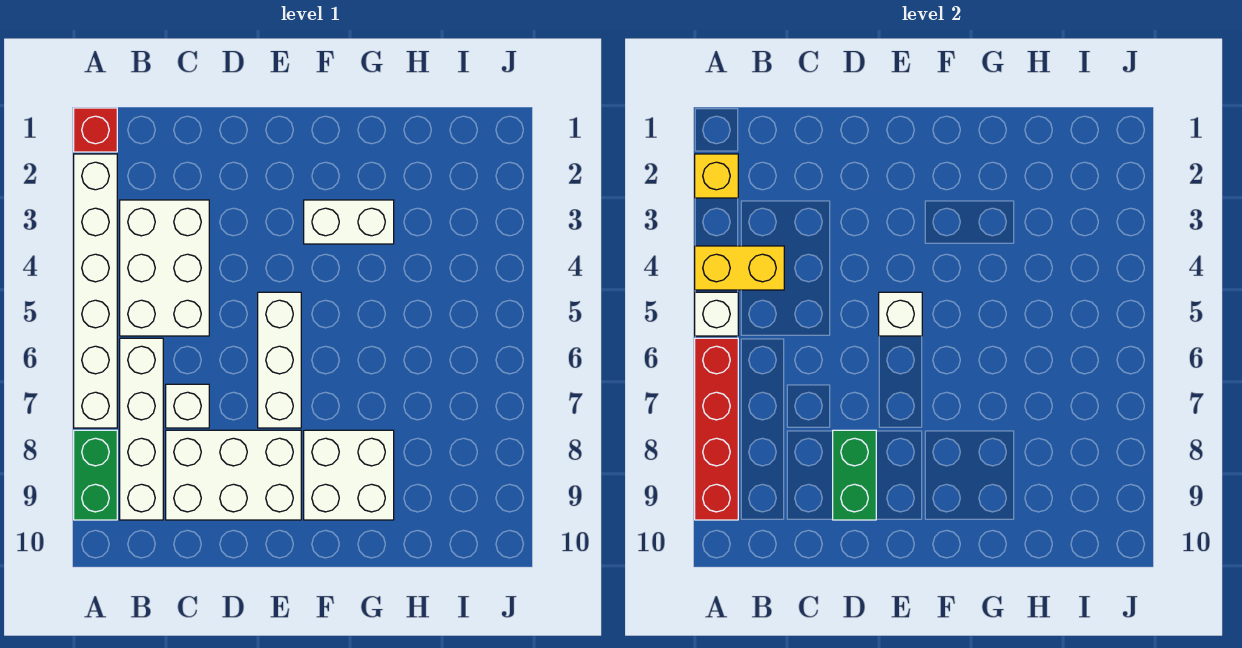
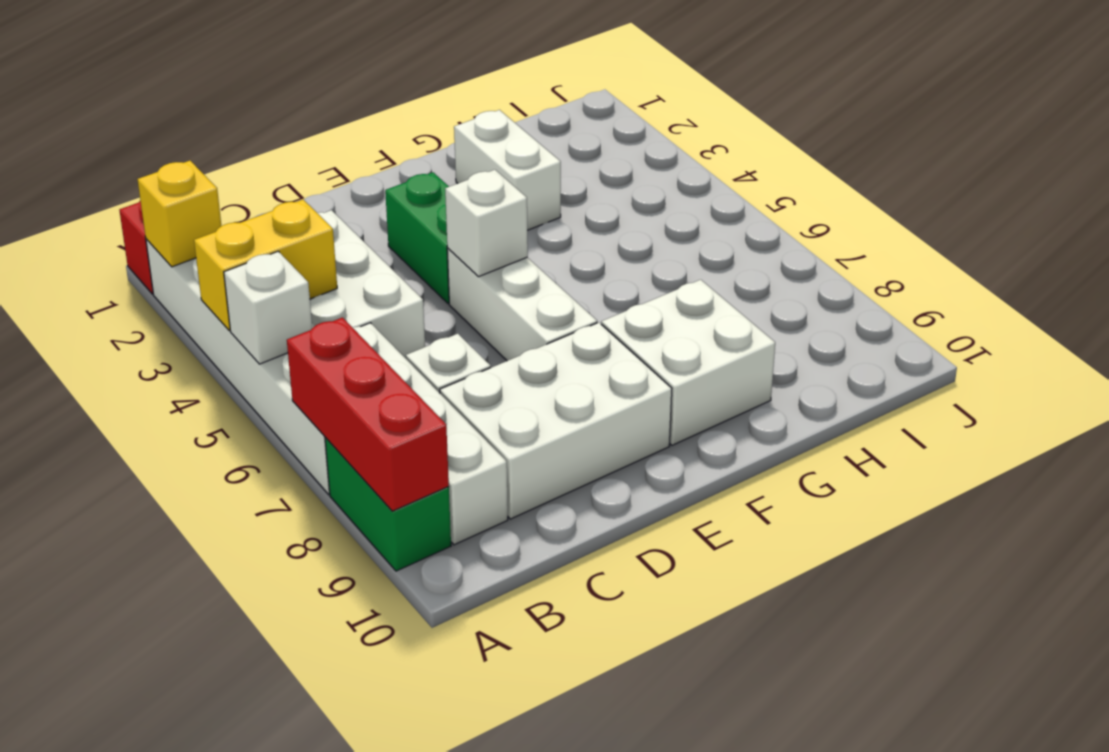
red brick A6:A9 level 2 -> red brick A7:A9 level 2
green brick D8:D9 level 2 -> green brick E3:E4 level 1
white brick F3:G3 level 1 -> white brick G2:G3 level 1

